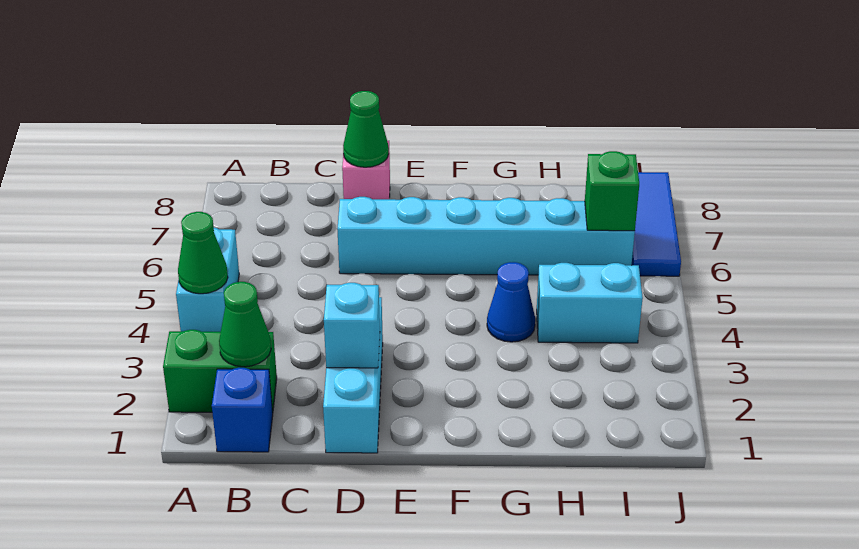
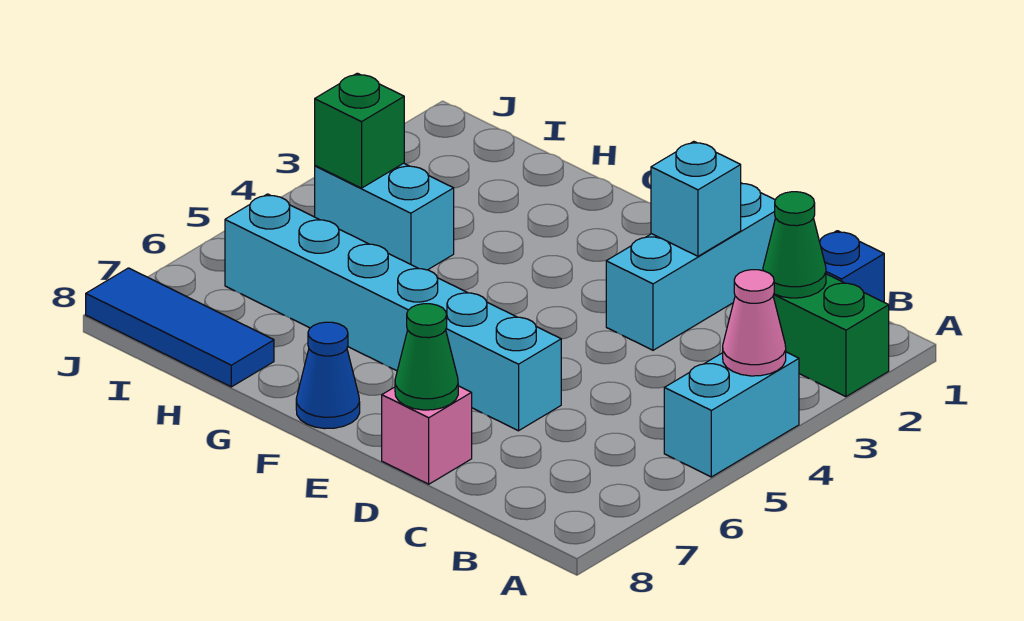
green cone A4 level 2 -> pink cone A4 level 2
blue cone G4 level 1 -> blue cone F8 level 1
green brick I6 level 2 -> green brick I4 level 2
blue tile J6:J8 level 1 -> blue tile H8:J8 level 1

